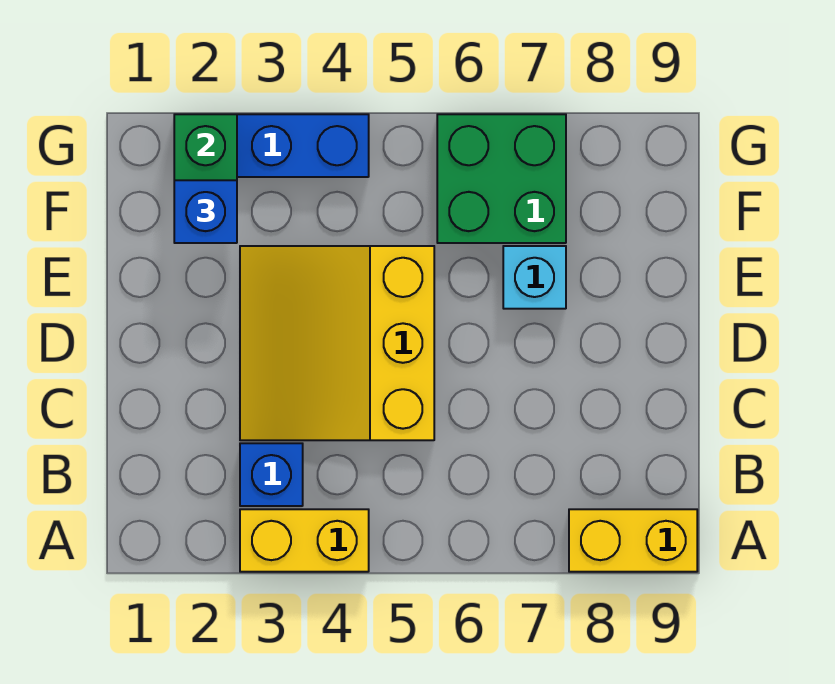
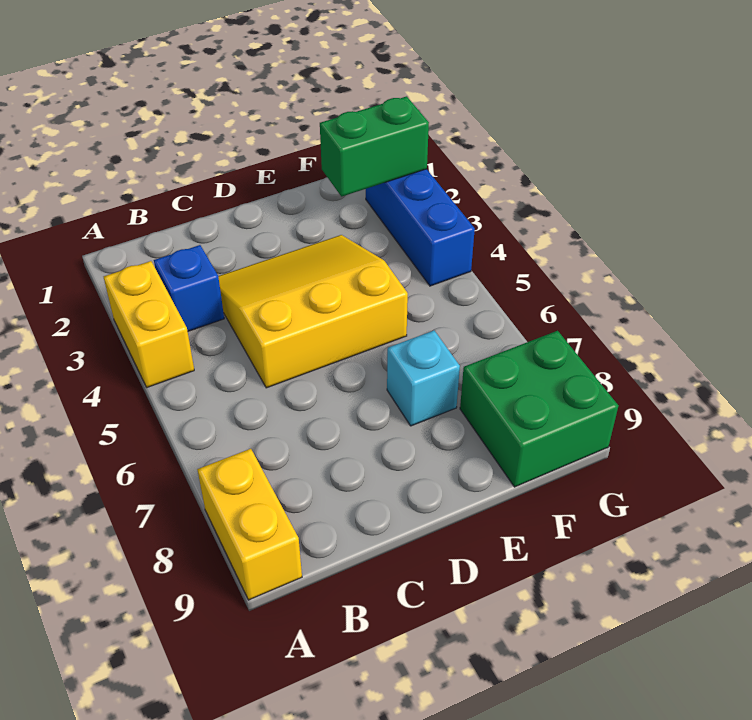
blue brick F2 level 3 -> none
green brick F6:G7 level 1 -> green brick F8:G9 level 1

